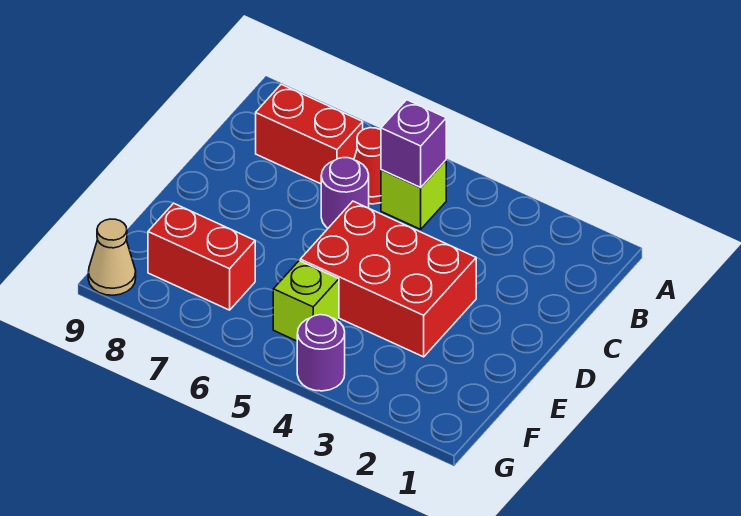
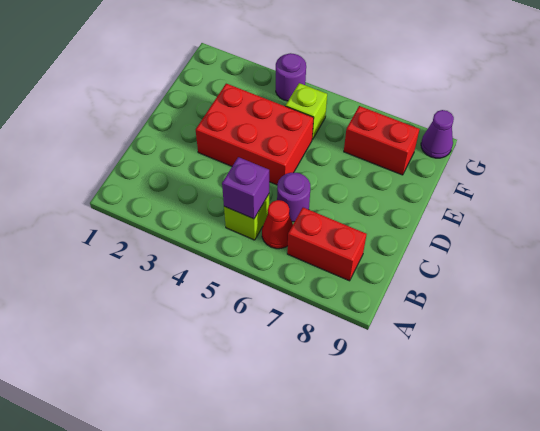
tan cone G9 level 1 -> purple cone G9 level 1

